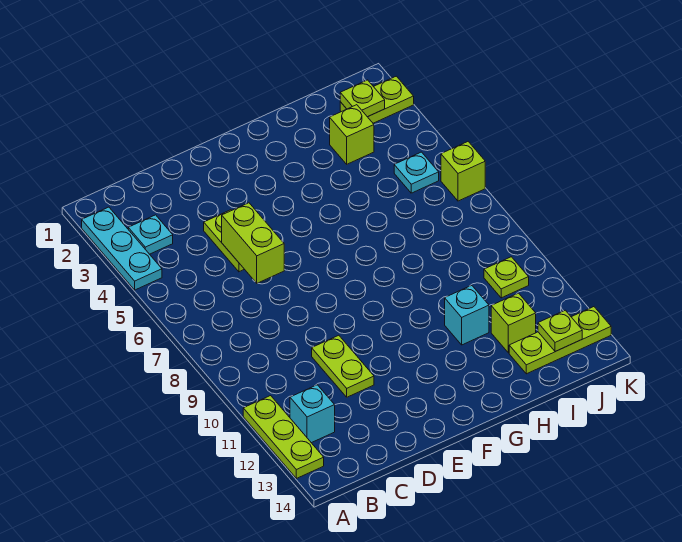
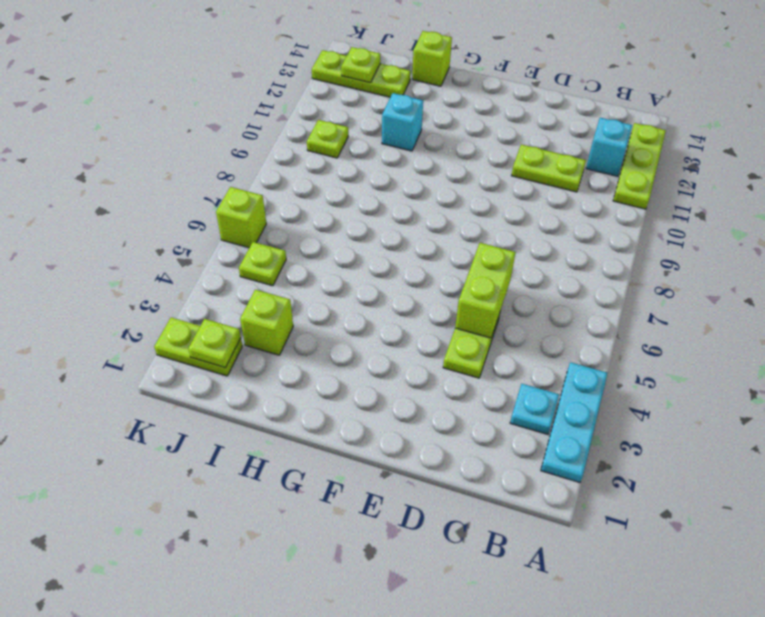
lime plate D10:D11 level 1 -> lime plate C11:D11 level 1
lime brick I12 level 1 -> lime brick H14 level 1
cyan plate J5 level 1 -> lime plate J5 level 1

